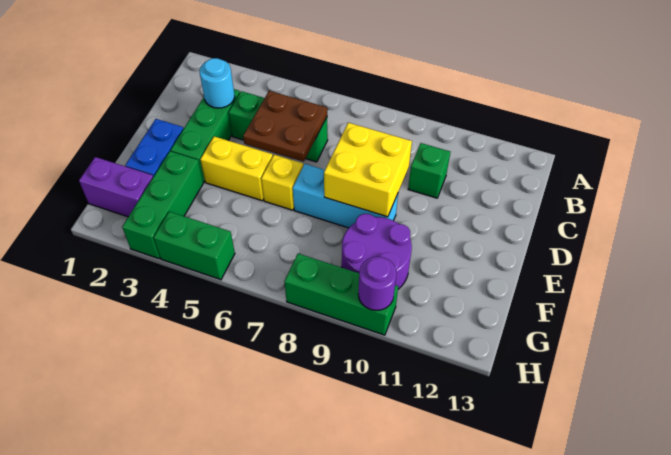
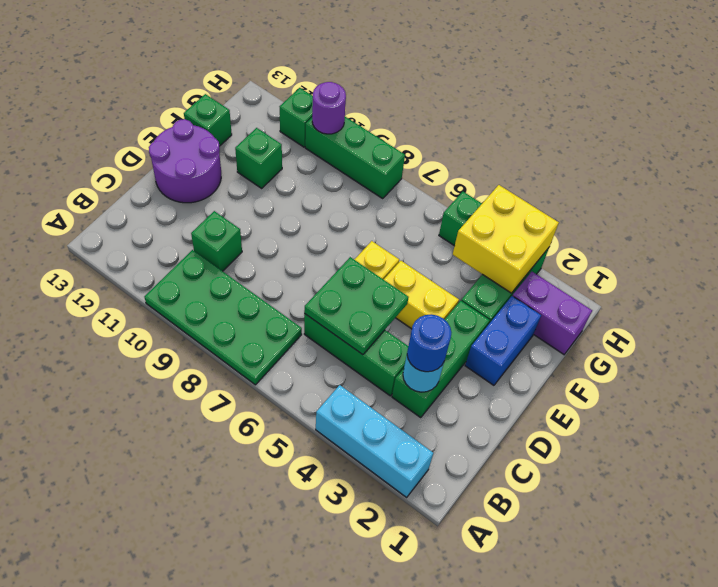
none -> green plate A7:B10 level 1
none -> blue round brick C3 level 3
brown plate C5:D6 level 2 -> green plate C5:D6 level 2
yellow brick D8:E9 level 2 -> yellow brick G3:H4 level 2
cyan brick E7:E9 level 1 -> cyan brick A2:A4 level 1
purple round brick F9:G10 level 1 -> purple round brick D12:E13 level 1
none -> green brick F11 level 1
none -> green brick F13 level 1
none -> green brick H11 level 1

